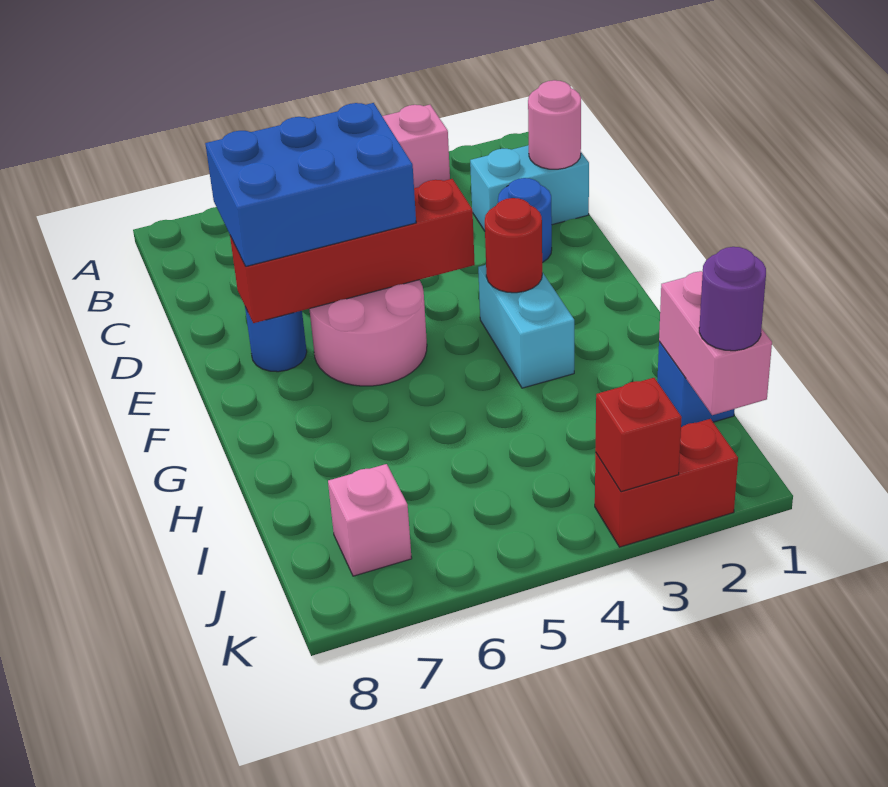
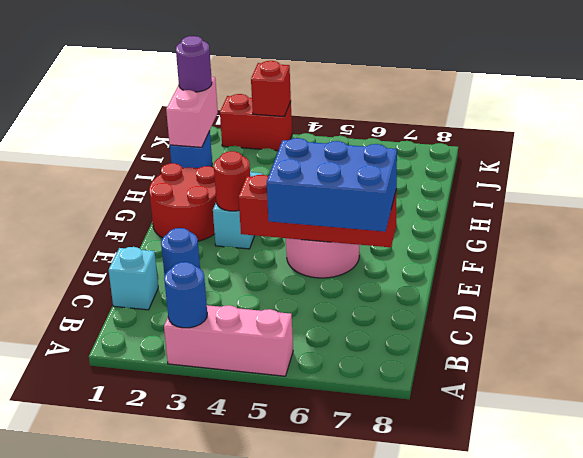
cyan brick C1:C2 level 1 -> cyan brick C1 level 1
pink round brick C1 level 2 -> none
blue round brick E7 level 1 -> blue round brick A3 level 2
none -> red round brick F1:G2 level 1
pink brick J7 level 1 -> none

